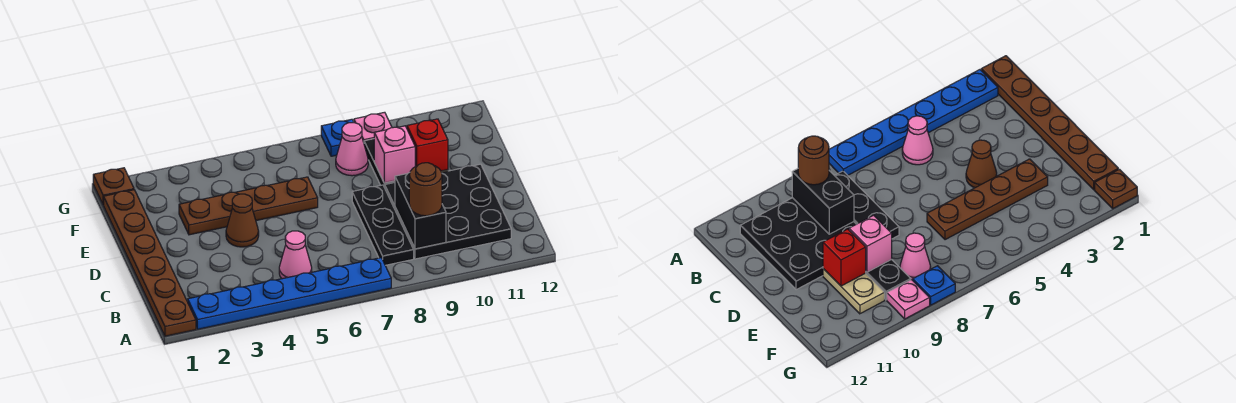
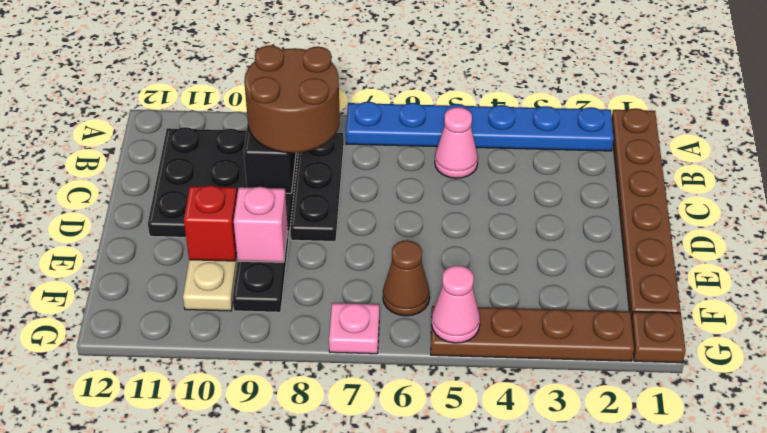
brown round brick B9 level 3 -> brown round brick B8:C9 level 3
brown cone D4 level 1 -> brown cone F6 level 1
brown plate E3:E6 level 1 -> brown plate G2:G5 level 1
pink cone F8 level 1 -> pink cone G5 level 2
blue plate G8 level 1 -> none
pink plate G9 level 1 -> pink plate G7 level 1

